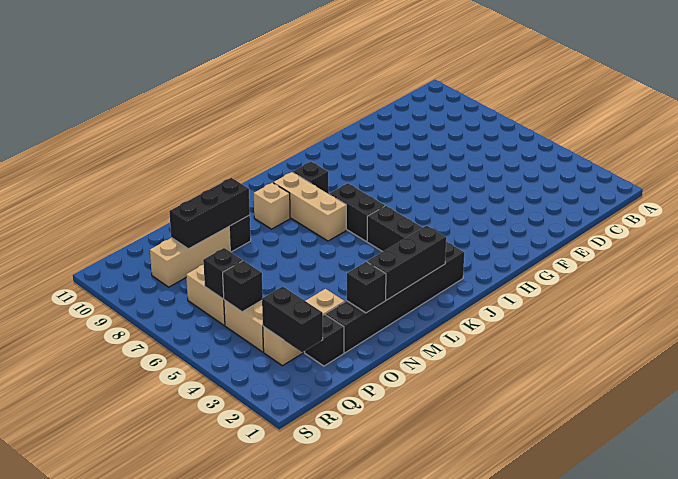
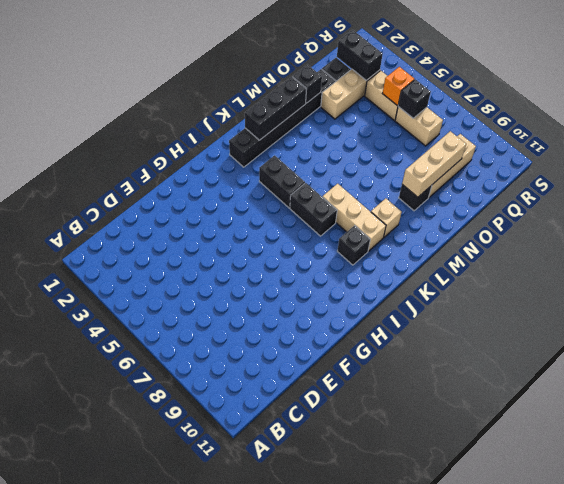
black brick N9:P9 level 2 -> tan brick N9:P9 level 2
black brick Q5 level 2 -> orange brick Q5 level 2

